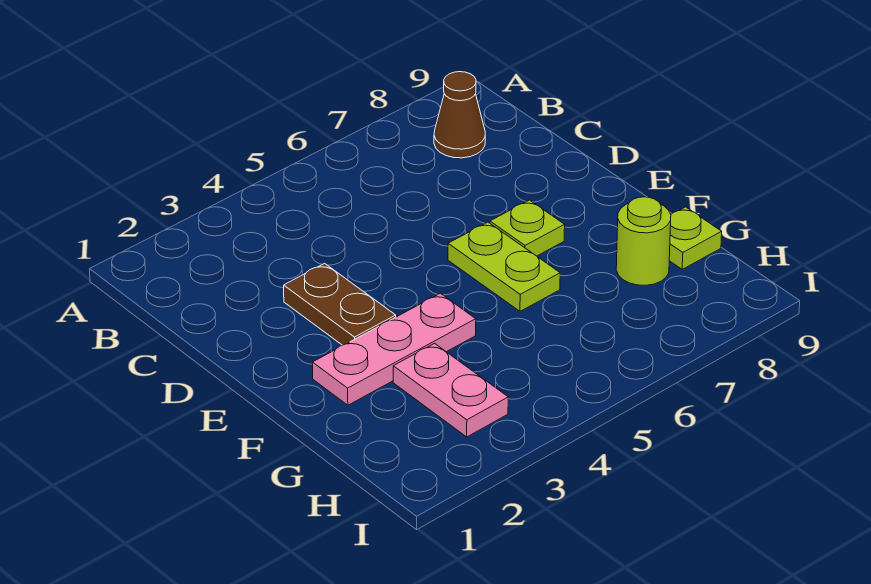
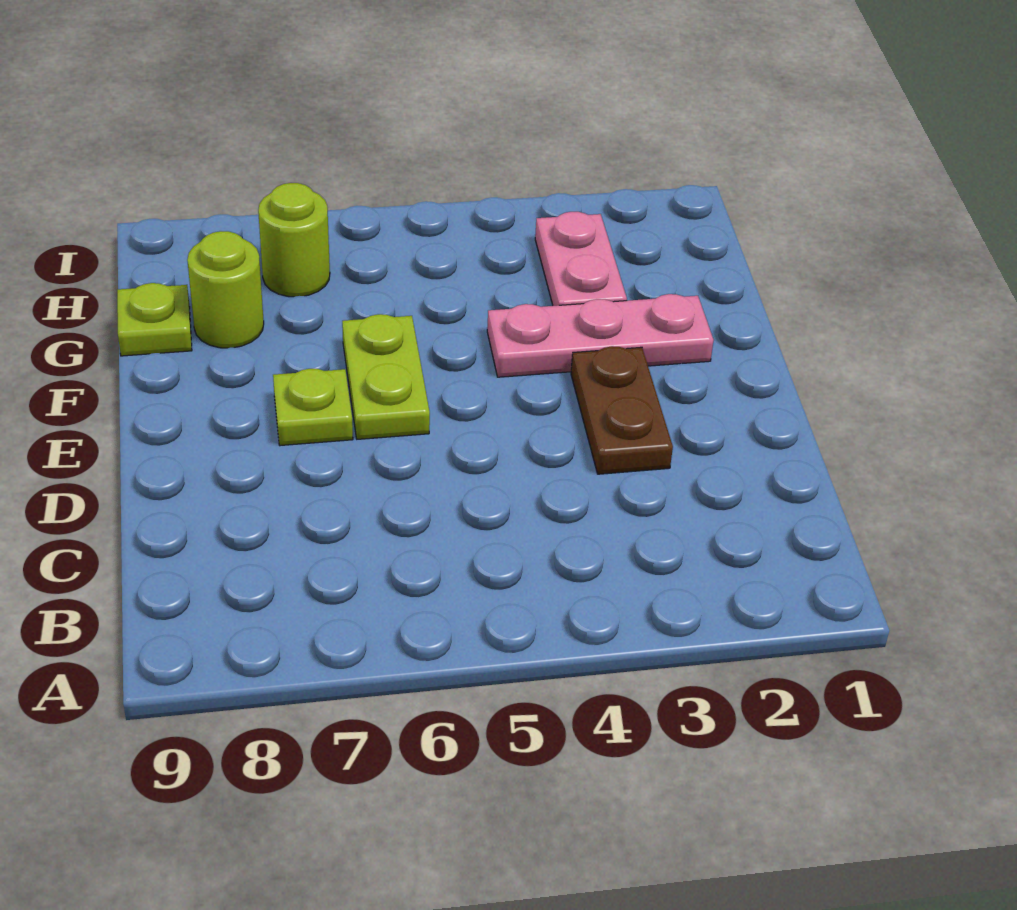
brown cone B8 level 1 -> none
none -> lime round brick H7 level 1

